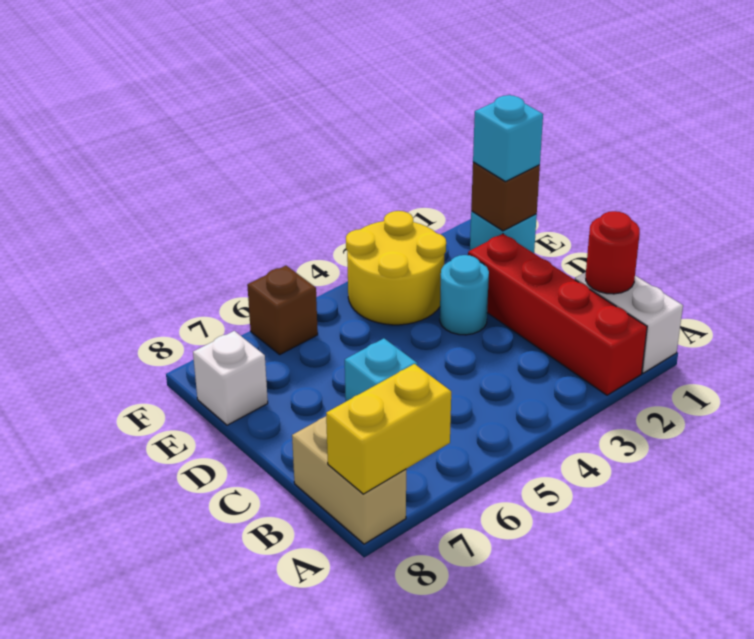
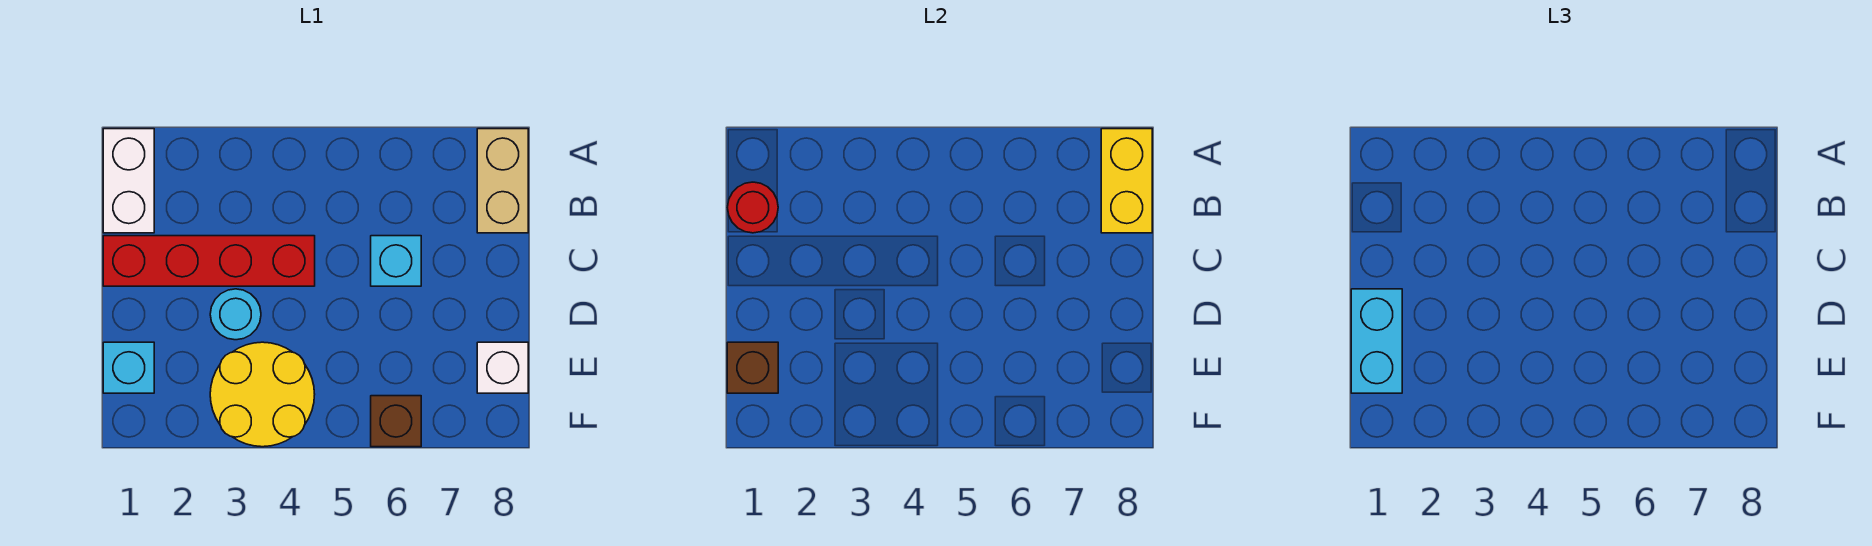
red brick A2:D2 level 1 -> red brick C1:C4 level 1
yellow brick A7:A8 level 2 -> yellow brick A8:B8 level 2
cyan brick E1 level 3 -> cyan brick D1:E1 level 3

